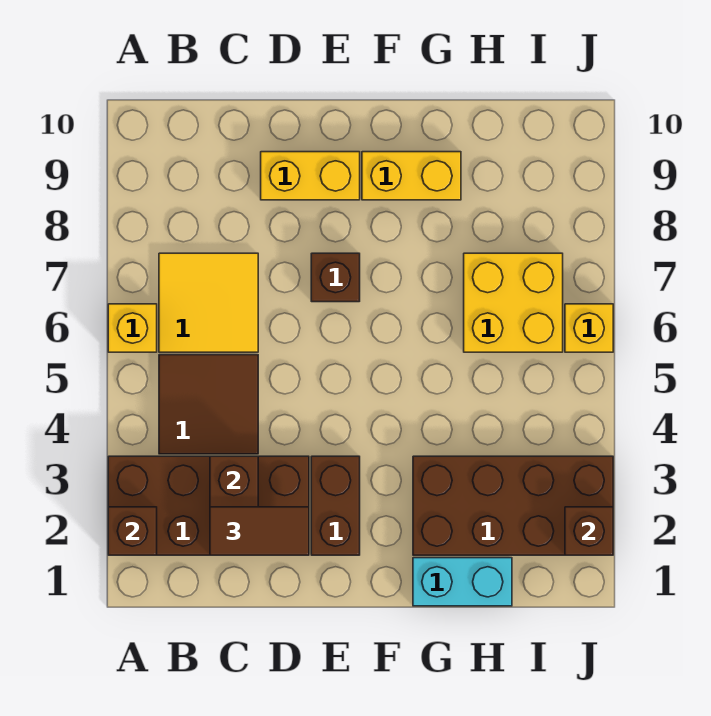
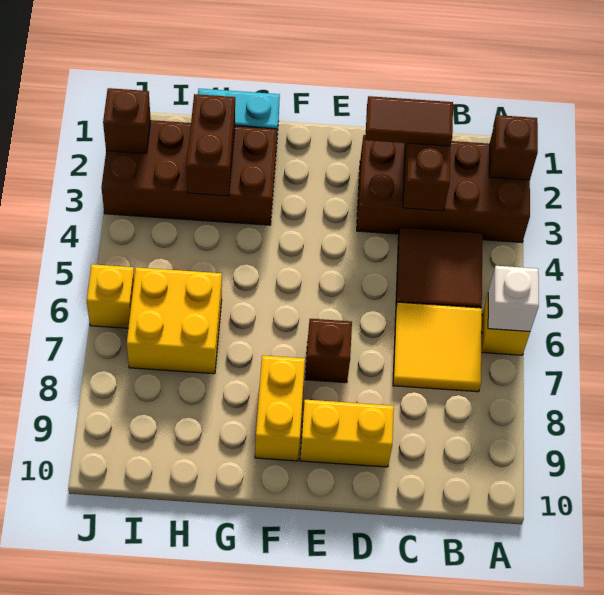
none -> white brick A6 level 2
brown brick E2:E3 level 1 -> brown brick H2:H3 level 2
yellow brick F9:G9 level 1 -> yellow brick F8:F9 level 1

